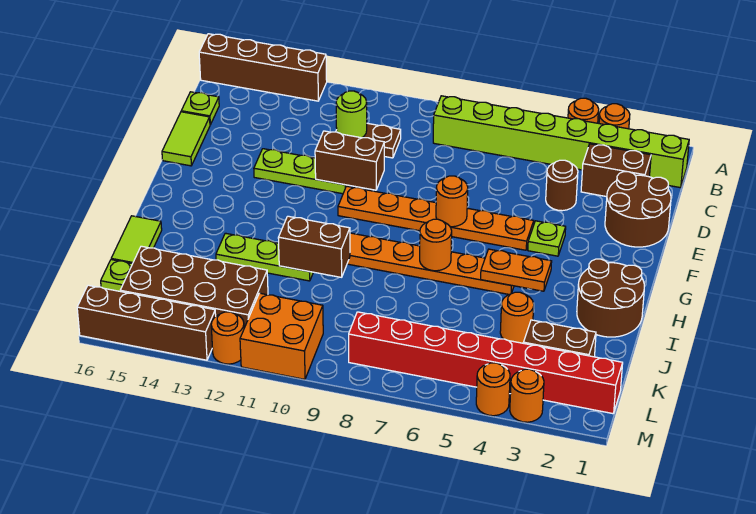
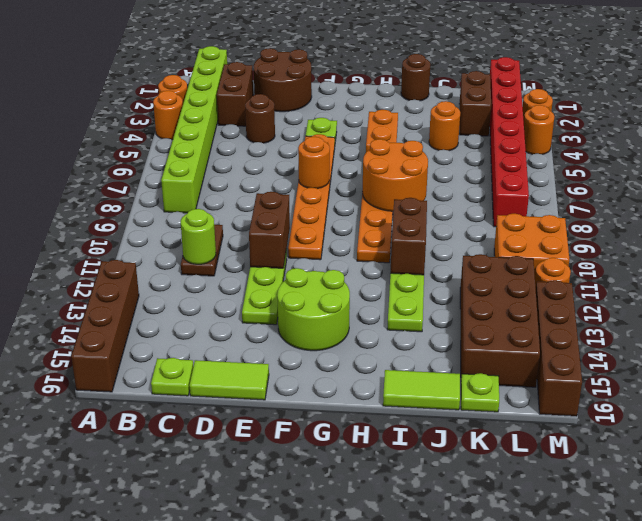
none -> lime round brick F13:G14 level 1
brown round brick H1:I2 level 1 -> brown round brick I1 level 1
orange round brick H7 level 2 -> orange round brick H7:I8 level 2

